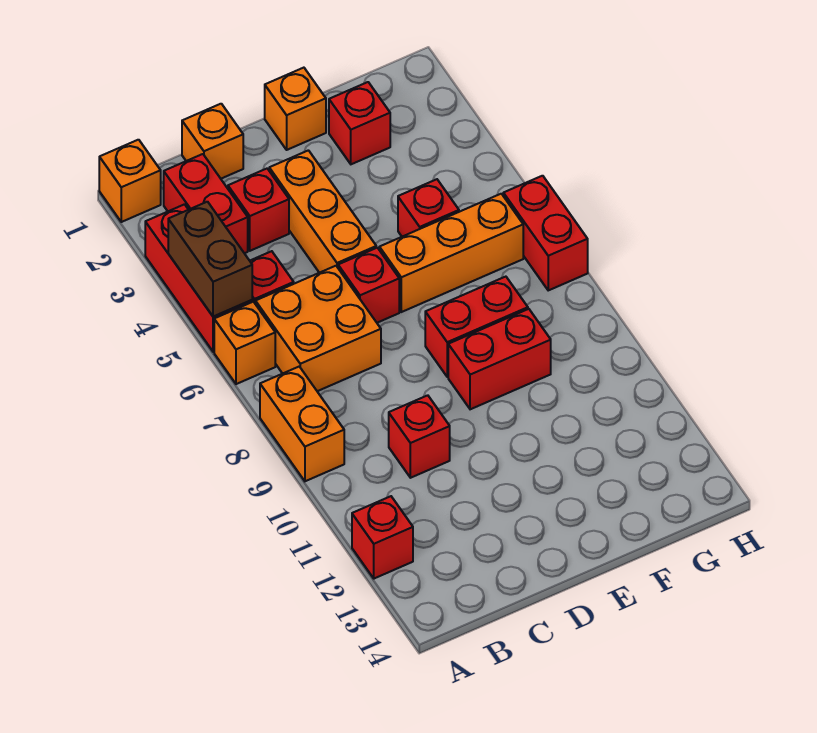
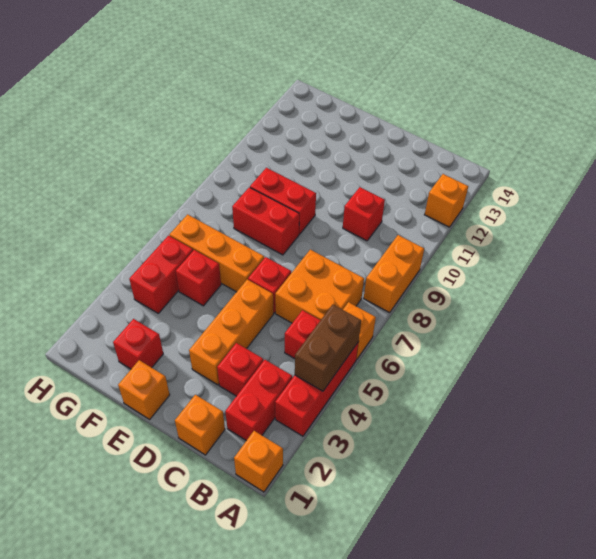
red brick A12 level 1 -> orange brick A12 level 1
red brick H6:H7 level 1 -> red brick G4:G5 level 1

